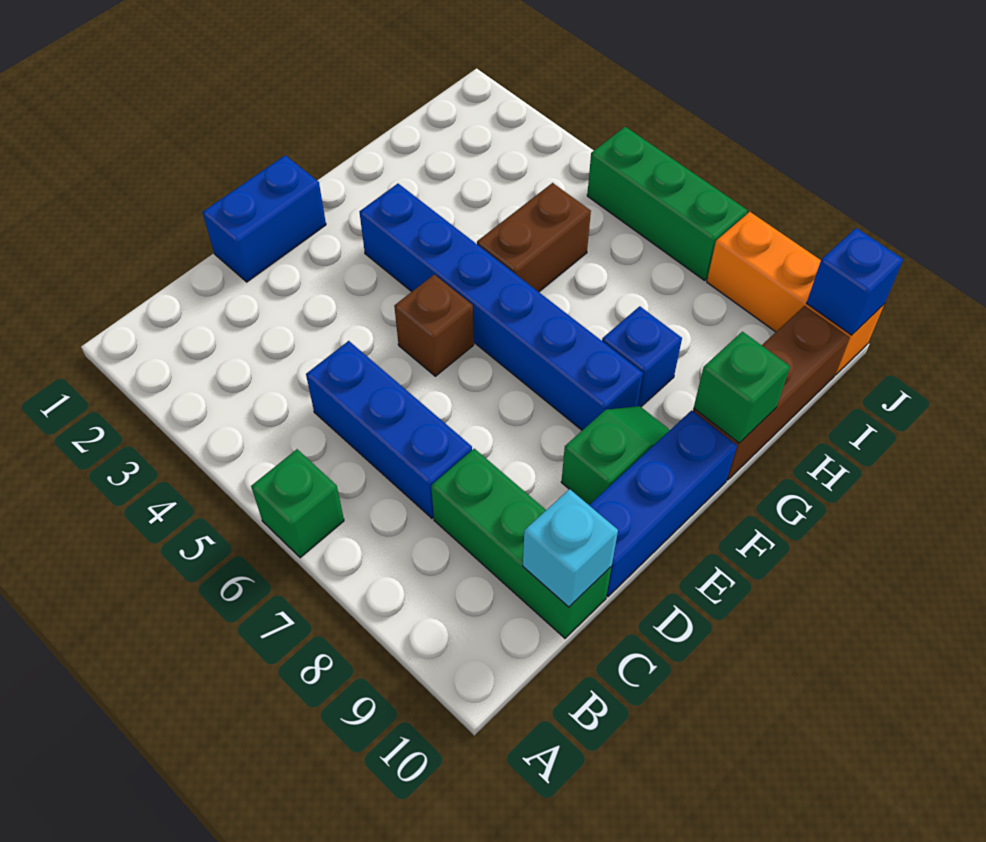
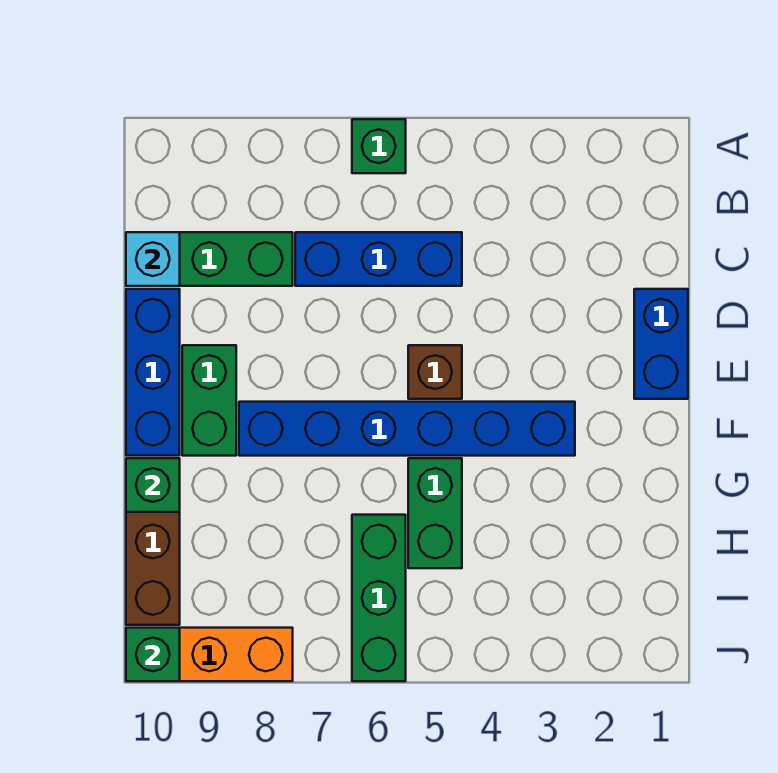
green slope E9:F9 level 1 top E -> green brick E9:F9 level 1
brown brick G5:H5 level 1 -> green brick G5:H5 level 1
blue brick G8 level 1 -> none
green brick J5:J7 level 1 -> green brick H6:J6 level 1
blue brick J10 level 2 -> green brick J10 level 2

